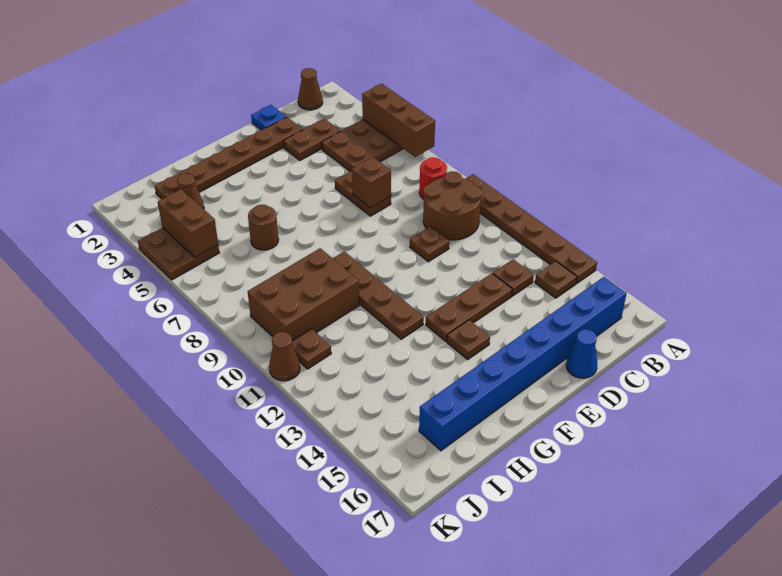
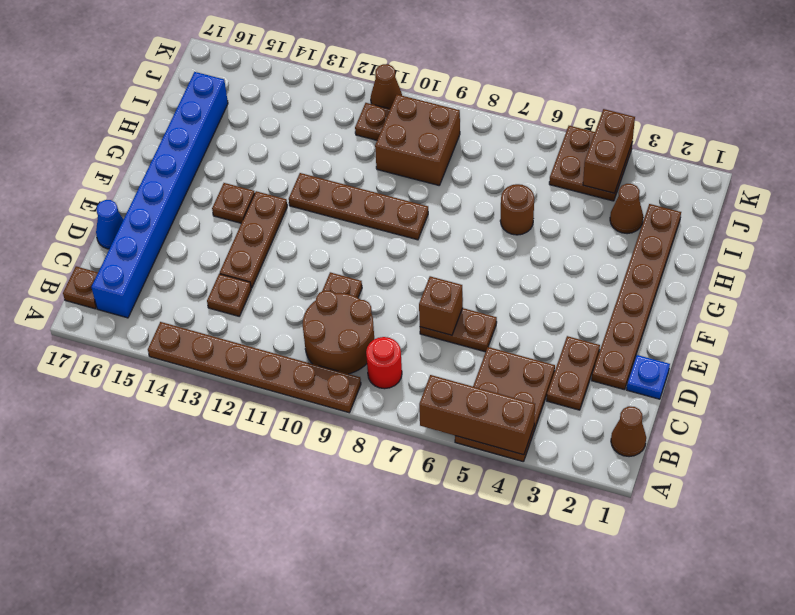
brown plate B14 level 1 -> brown plate B17 level 1
brown brick H9:J10 level 1 -> brown brick I9:J10 level 1
brown brick J4:J5 level 2 -> brown brick J4:K4 level 2

